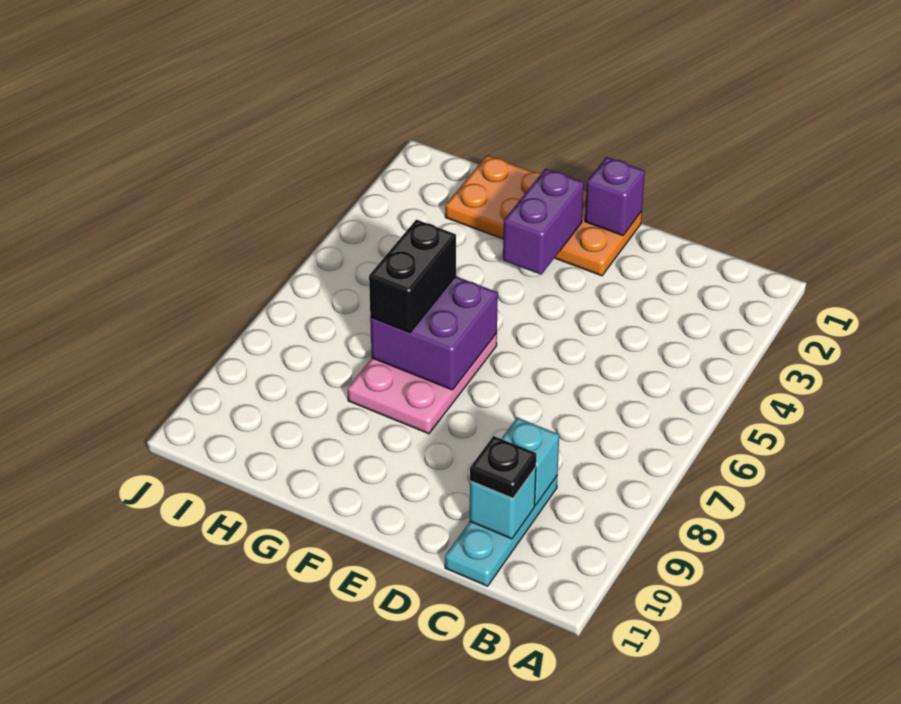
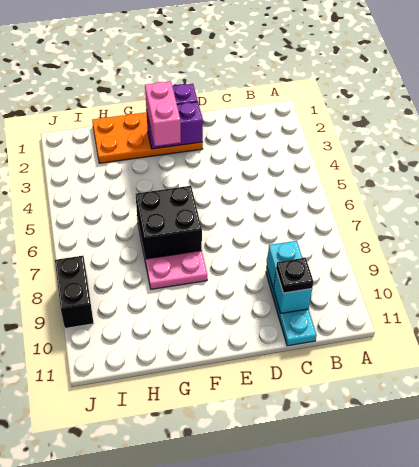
purple brick F2:F3 level 2 -> purple brick E2:F2 level 2
none -> pink brick F2:F3 level 3
purple brick F6:G7 level 2 -> black brick F6:G7 level 2
black brick G6:G7 level 3 -> black brick J8:J9 level 1

